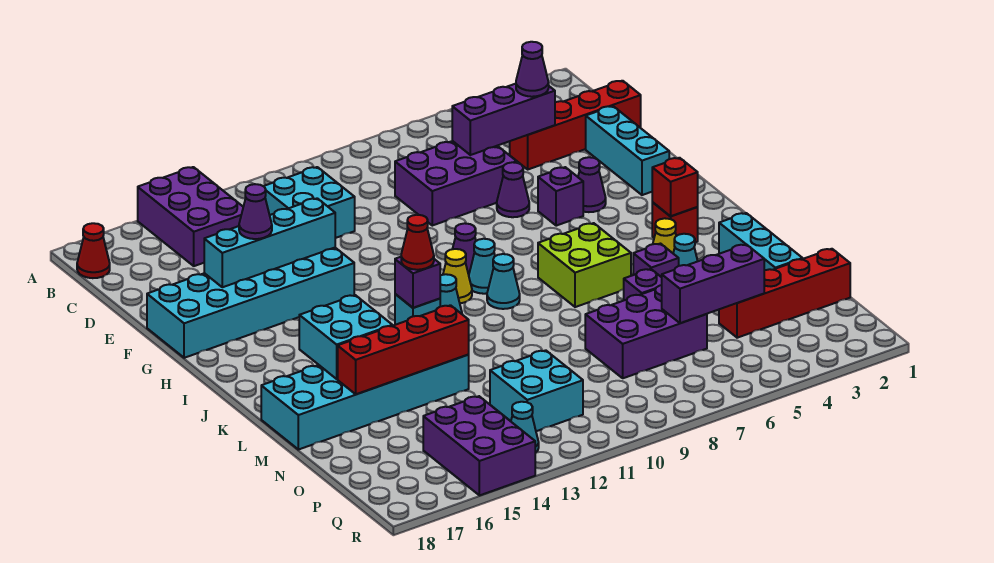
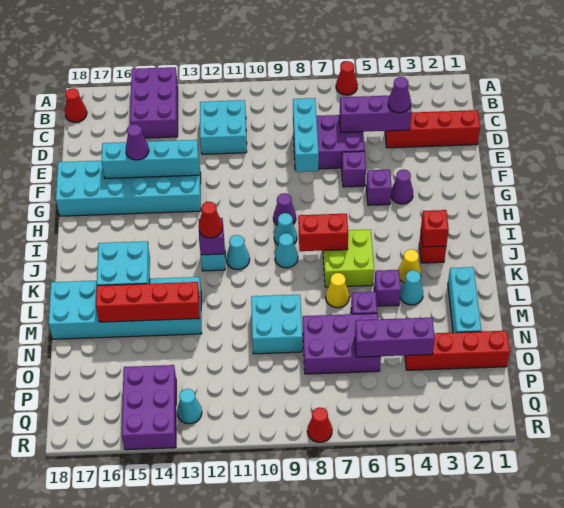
none -> red cone A6 level 1
cyan brick E2:G2 level 1 -> cyan brick D8:F8 level 2
purple cone F6 level 1 -> purple brick F6 level 1
yellow cone I10 level 1 -> yellow cone L7 level 1
none -> red brick J7:J8 level 2
cyan brick O11:P12 level 1 -> cyan brick M9:N10 level 1
none -> red cone R8 level 1

